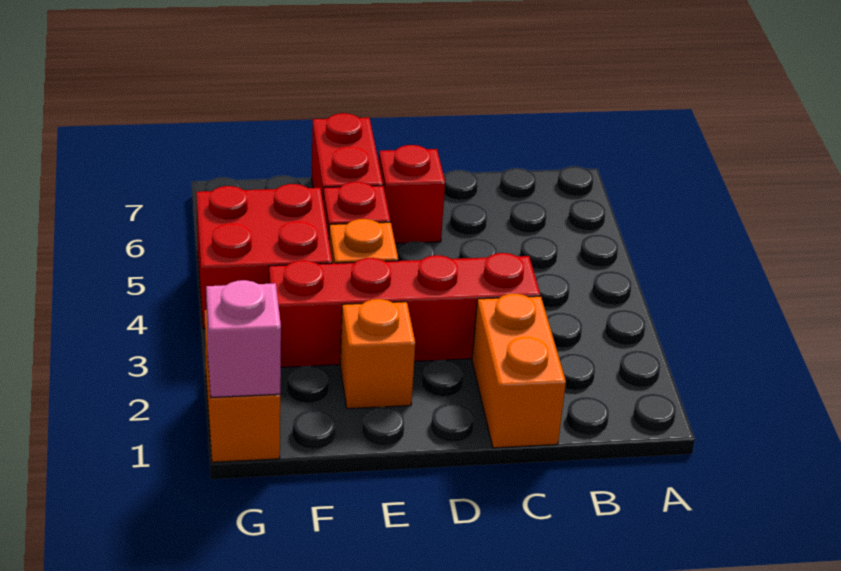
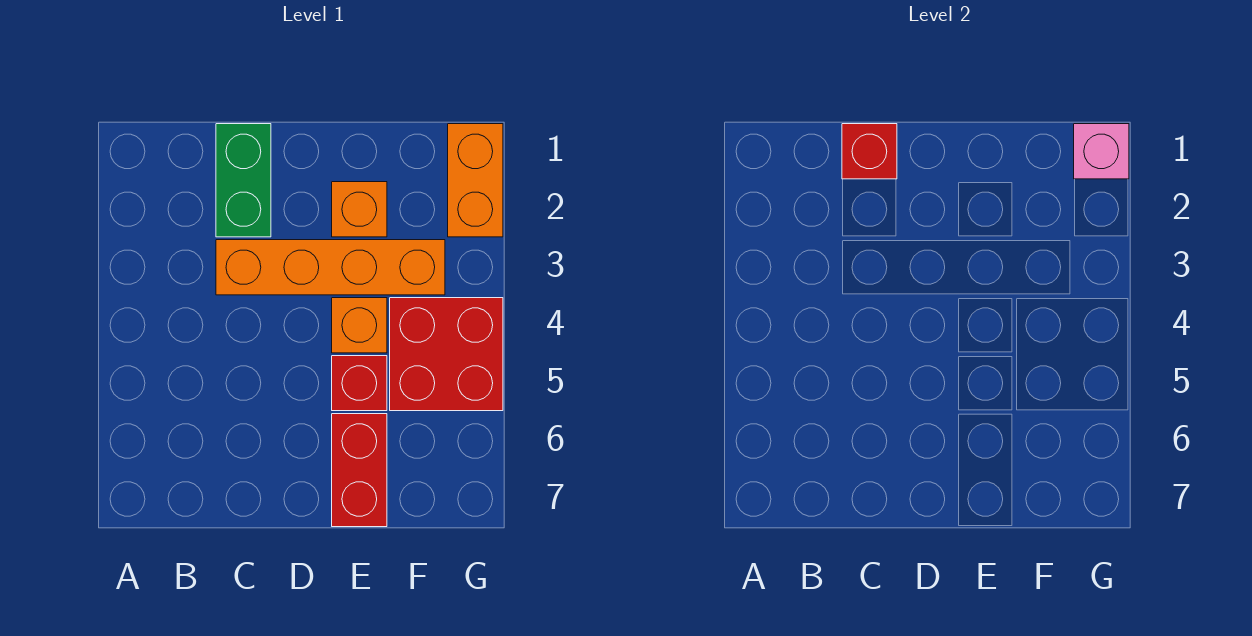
orange brick C1:C2 level 1 -> green brick C1:C2 level 1
red brick C3:F3 level 1 -> orange brick C3:F3 level 1
red brick D6 level 1 -> red brick C1 level 2

